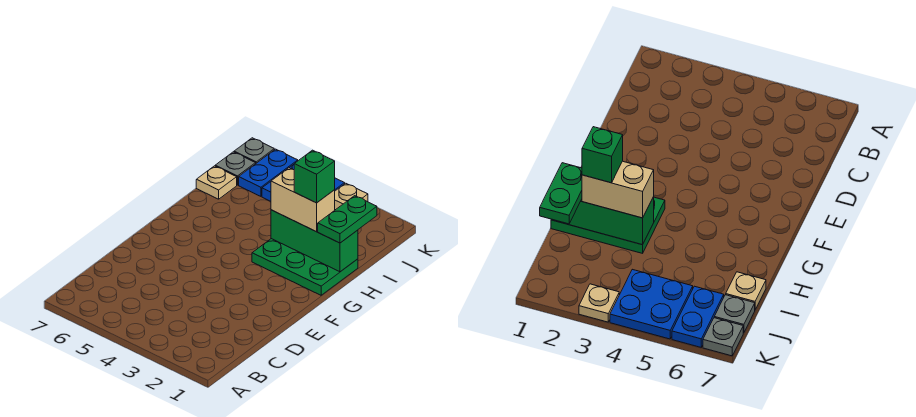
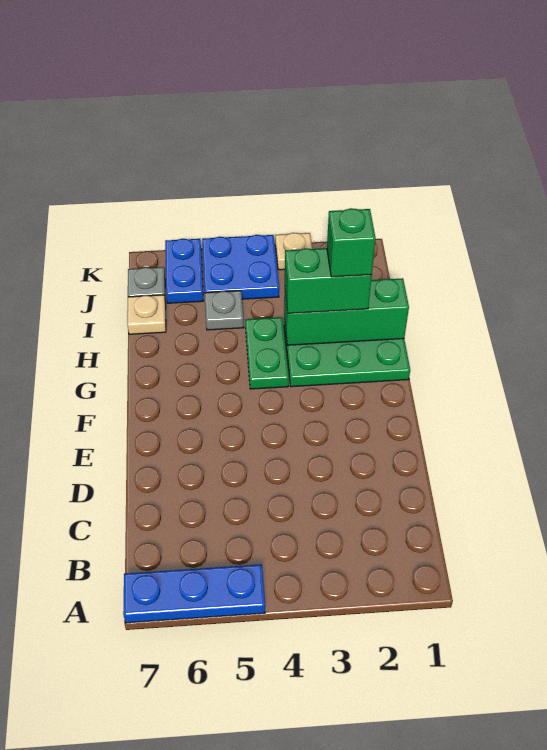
none -> blue plate A5:A7 level 1
green plate H1:I1 level 3 -> green plate G4:H4 level 1
tan brick H2:H3 level 3 -> green brick H2:H3 level 3
grey plate K7 level 1 -> grey plate I5 level 1

